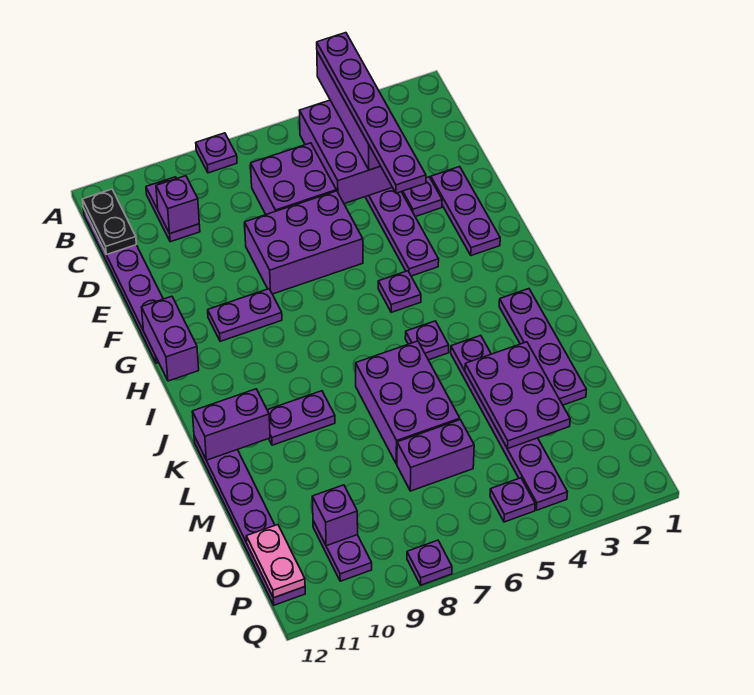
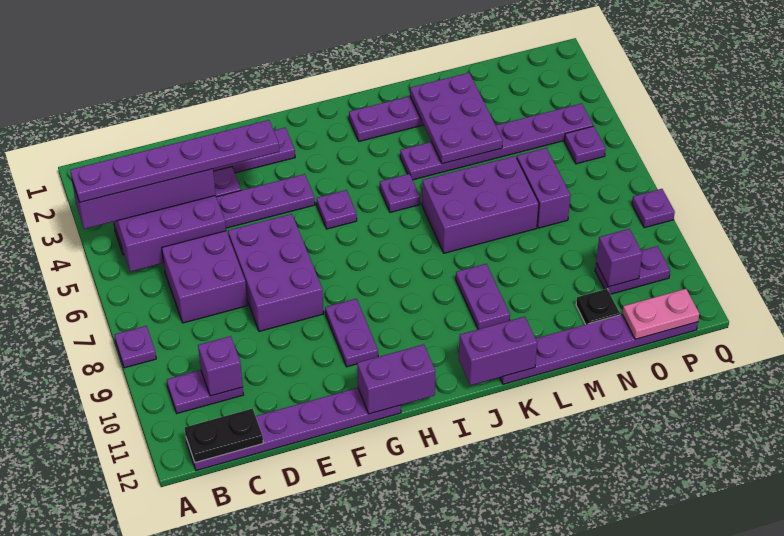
purple brick K11:K12 level 2 -> purple brick J12:K12 level 2
purple plate L3:N4 level 2 -> purple plate L2:M4 level 2
none -> black plate N11 level 1

